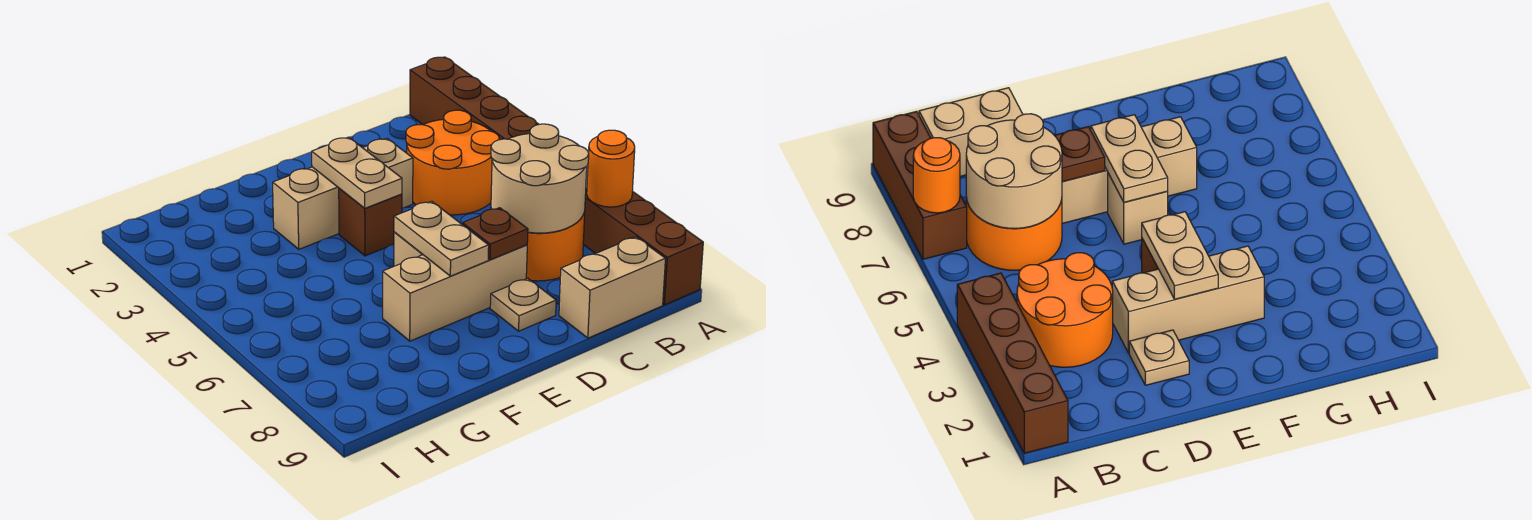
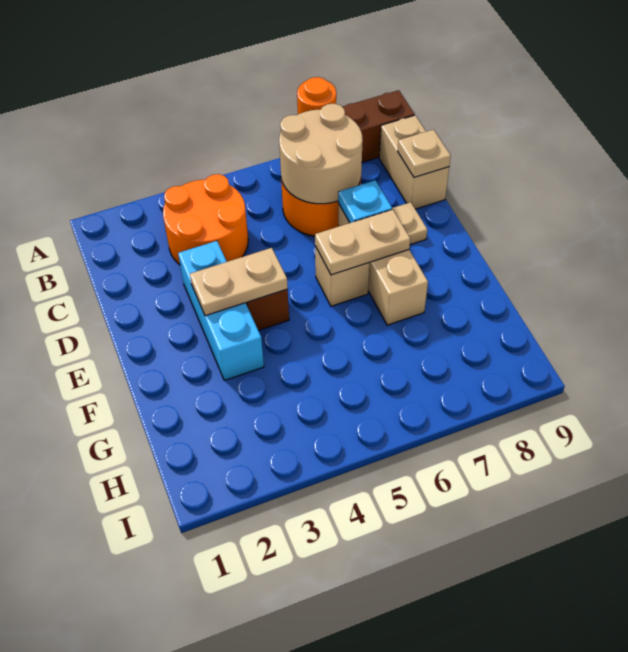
brown brick A1:A4 level 1 -> none
tan plate D2 level 1 -> tan plate C9 level 2
tan brick D3:F3 level 1 -> cyan brick D3:F3 level 1
brown plate D7 level 2 -> cyan plate D7 level 2

